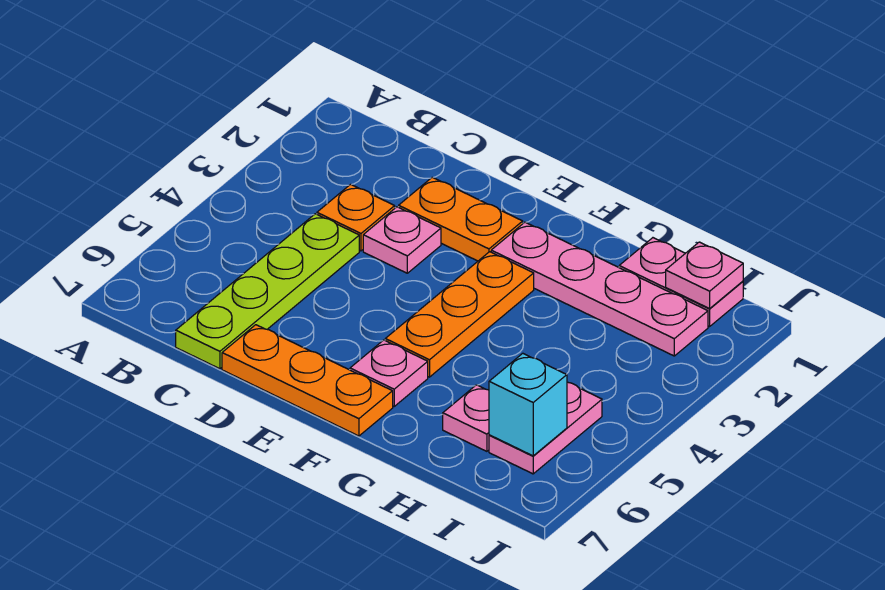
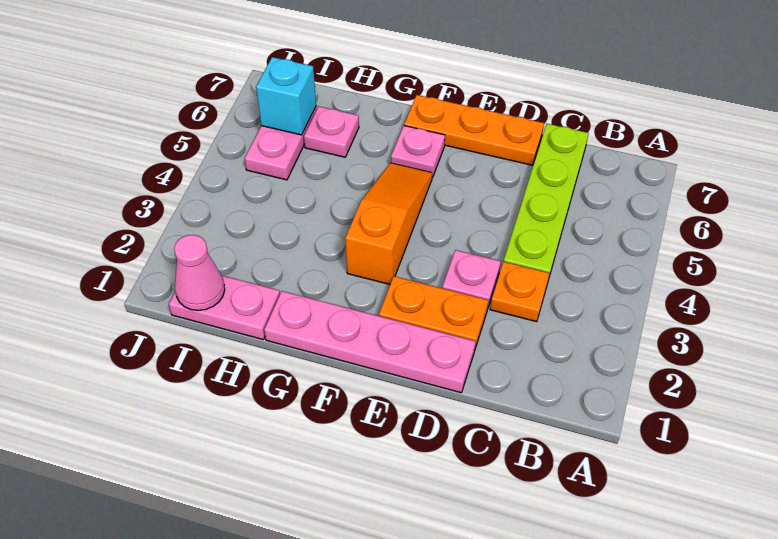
pink plate F2:I2 level 1 -> pink plate D1:G1 level 1
orange plate F3:F5 level 1 -> orange slope F3:F5 level 1 top 3
pink plate I1 level 2 -> pink cone I1 level 2

